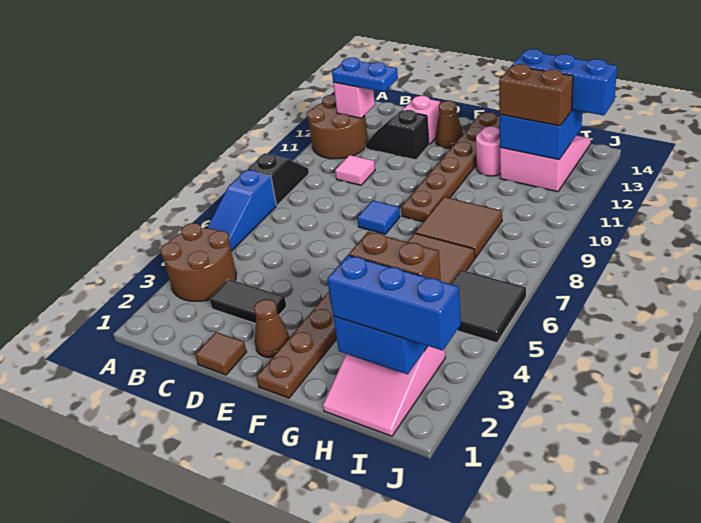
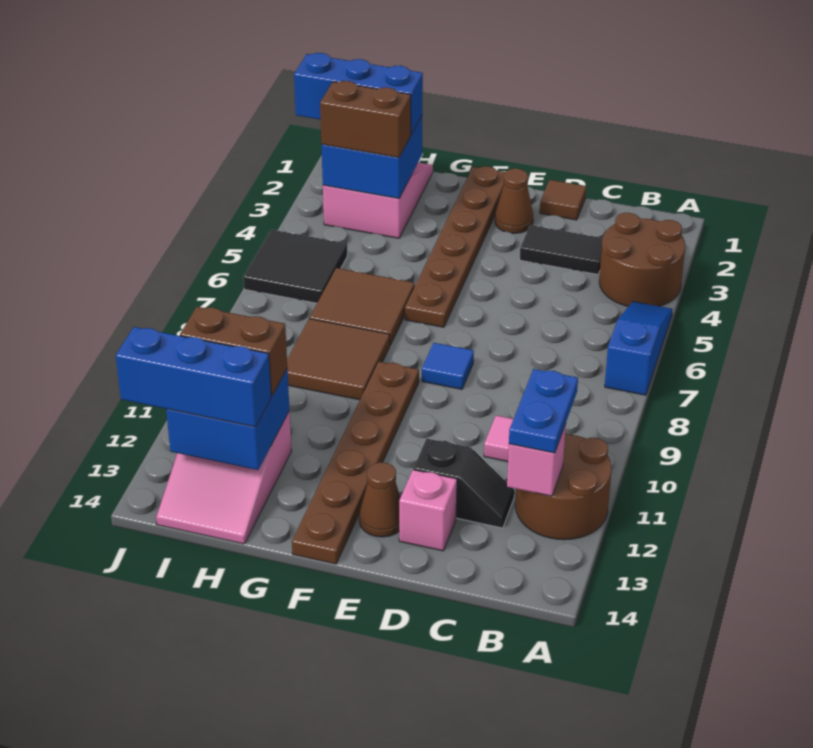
black slope A8:A9 level 1 top 8 -> none
blue plate B12:C12 level 3 -> blue plate B11:B12 level 3
pink round brick G12 level 1 -> none

